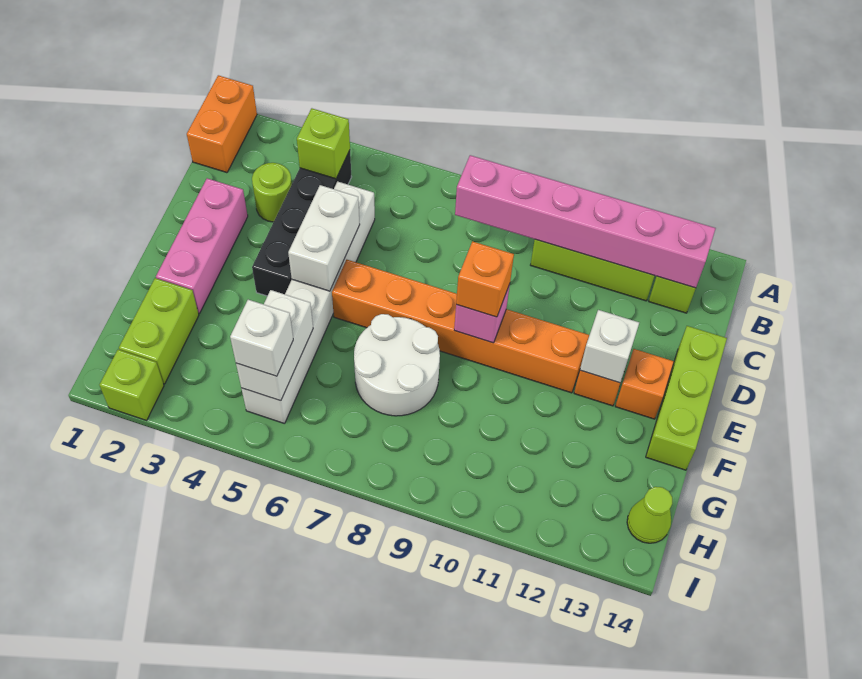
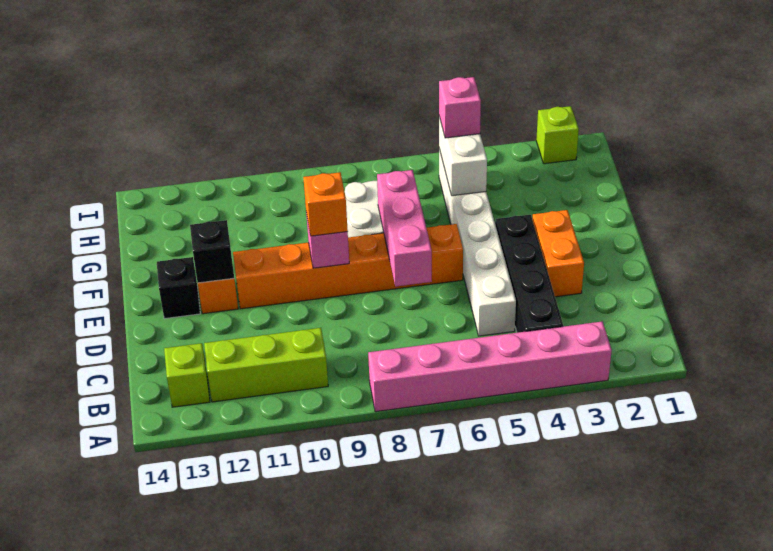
orange brick A1:B1 level 1 -> orange brick D3:E3 level 1
lime brick B4 level 2 -> none
pink brick B8:B13 level 2 -> pink brick A3:A8 level 1
lime round brick C3 level 1 -> none
pink brick D2:F2 level 1 -> pink brick D7:F7 level 2
white brick D5:E5 level 2 -> none
lime brick D14:F14 level 1 -> none
white brick E12 level 2 -> black brick E12 level 2
orange brick E13 level 1 -> black brick E13 level 1
lime brick G2:H2 level 1 -> none
white brick H5 level 3 -> pink brick H5 level 3
lime cone H14 level 1 -> none

